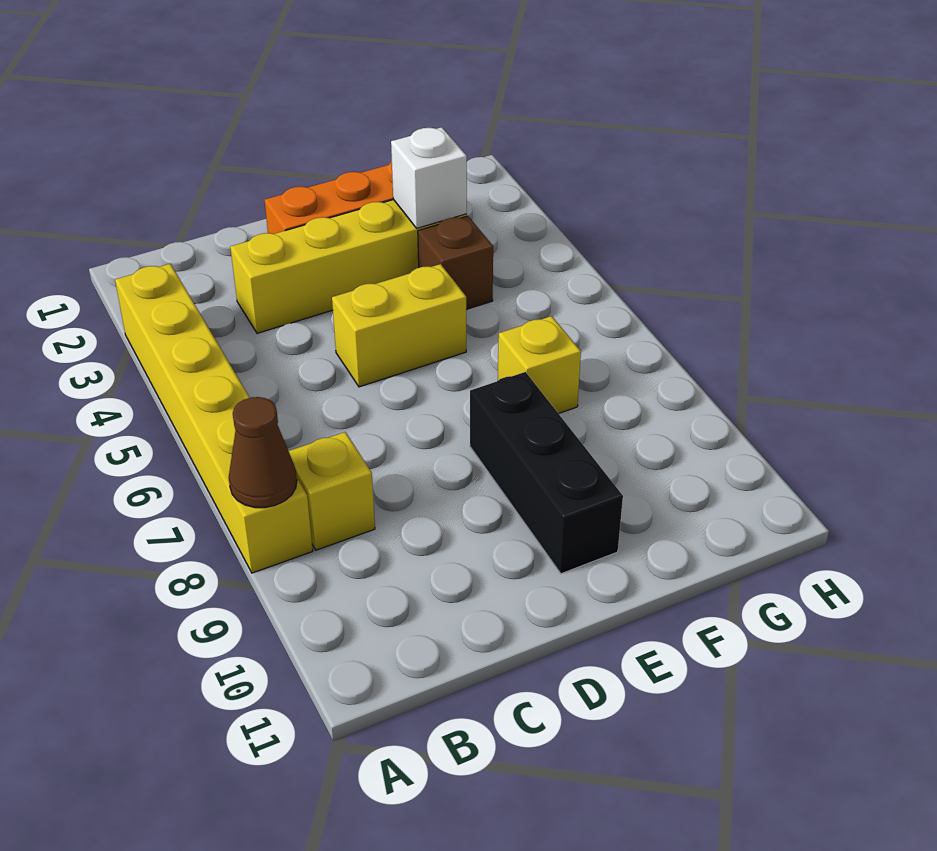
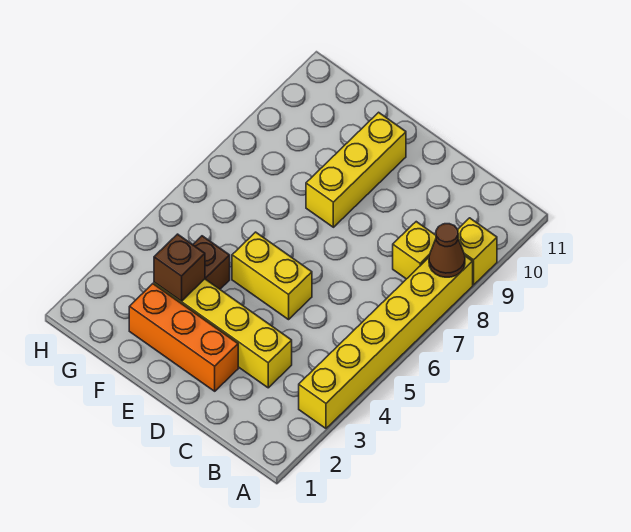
black brick E8:E10 level 1 -> yellow brick E8:E10 level 1
white brick F3 level 2 -> brown brick F3 level 2
yellow brick F7 level 1 -> yellow brick A9 level 1

